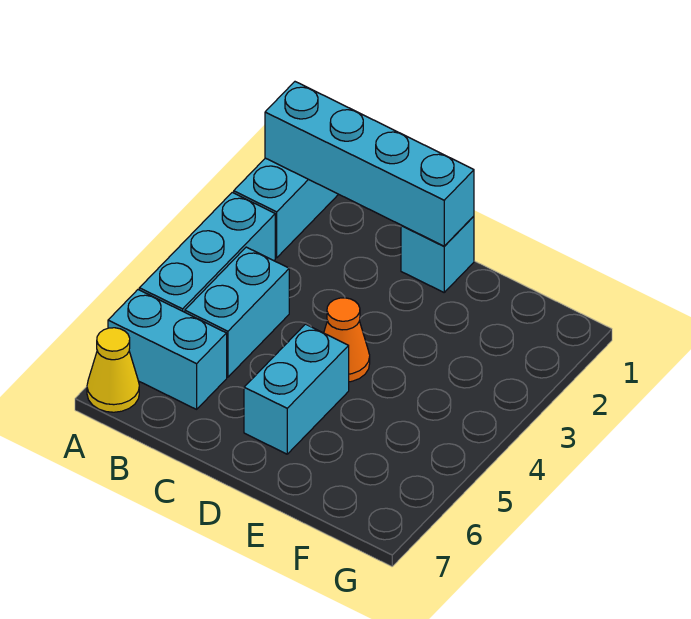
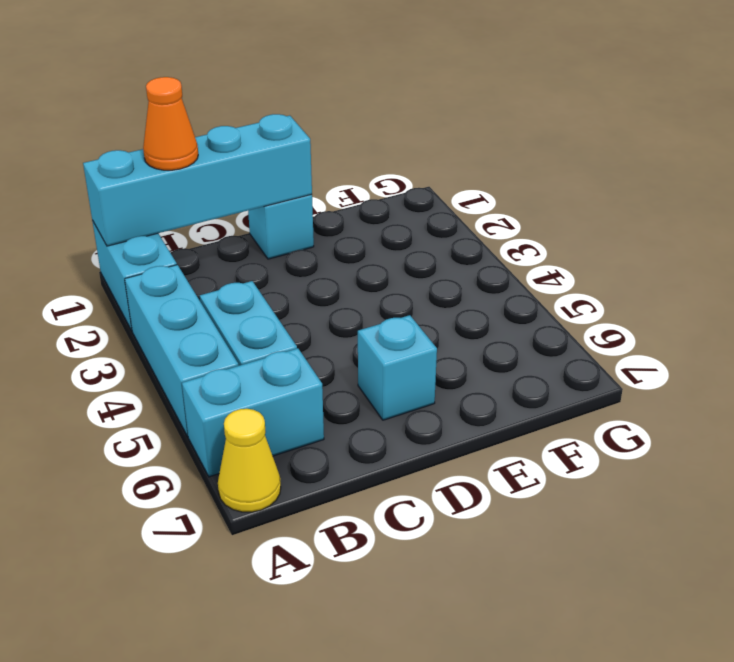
orange cone D4 level 1 -> orange cone B1 level 3
cyan brick D5:D6 level 1 -> cyan brick D6 level 1

